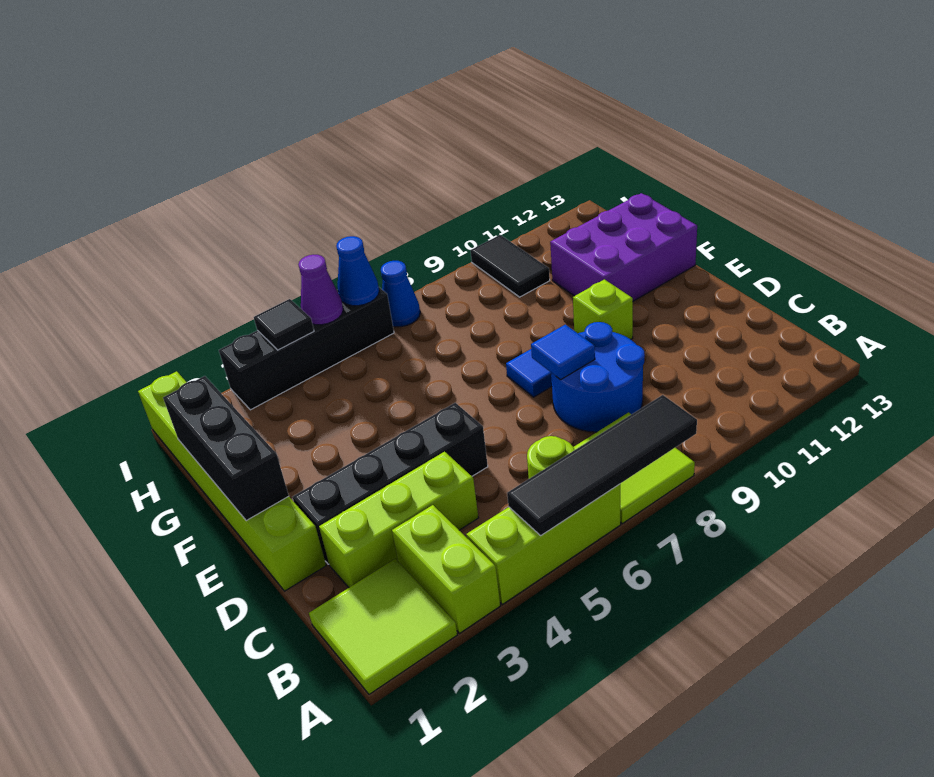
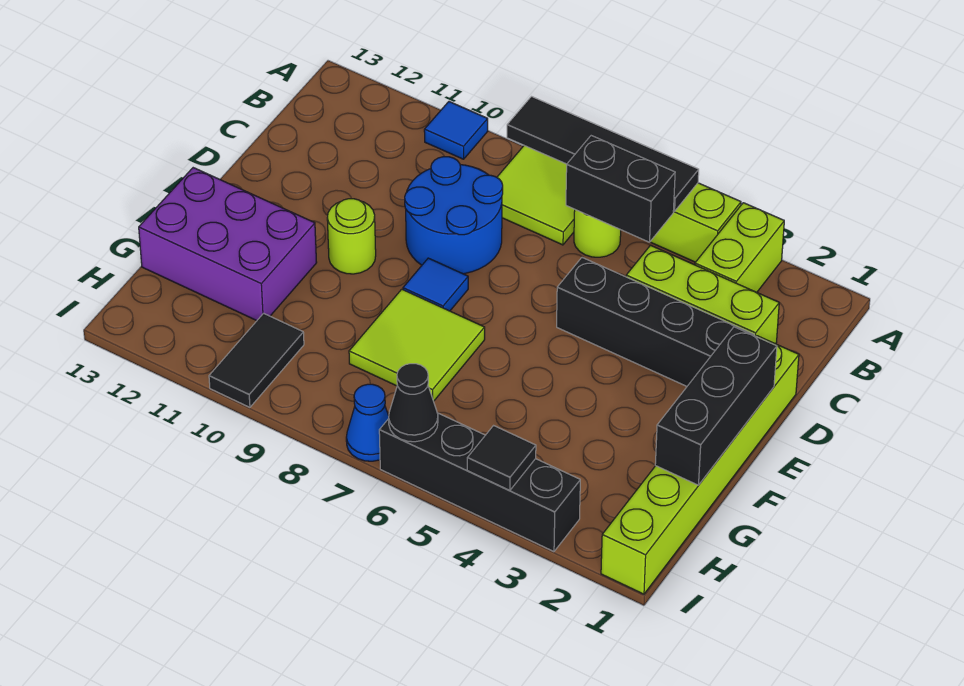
lime tile A1:B2 level 1 -> lime tile F7:G8 level 1
none -> black brick B5:B6 level 2
blue tile D8 level 2 -> blue tile A10 level 1
lime brick E10 level 1 -> lime round brick E10 level 1
purple cone I5 level 2 -> none
blue cone I6 level 2 -> black cone I6 level 2

